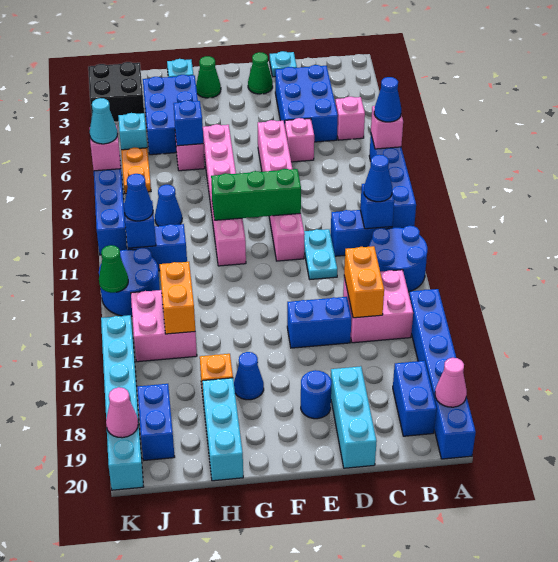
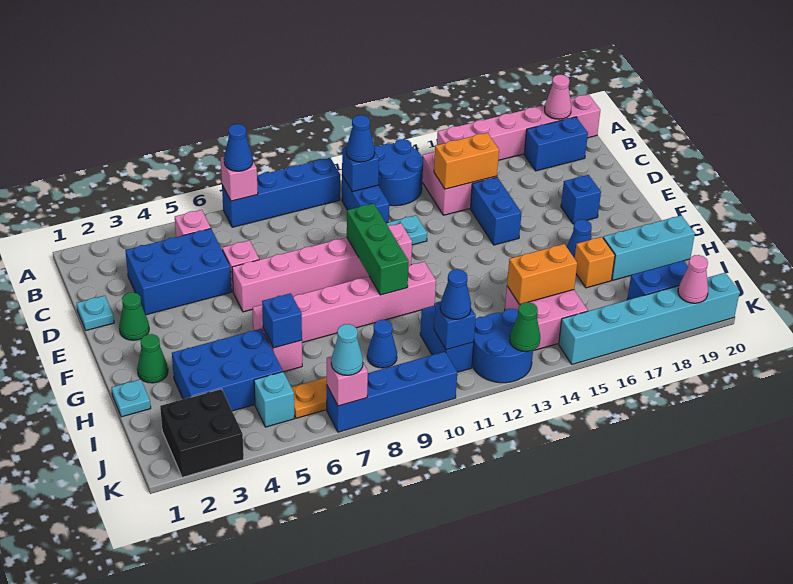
blue brick A15:A20 level 1 -> pink brick A15:A20 level 1
cyan brick D18:D20 level 1 -> none
blue round brick E18 level 1 -> blue brick E18 level 1

